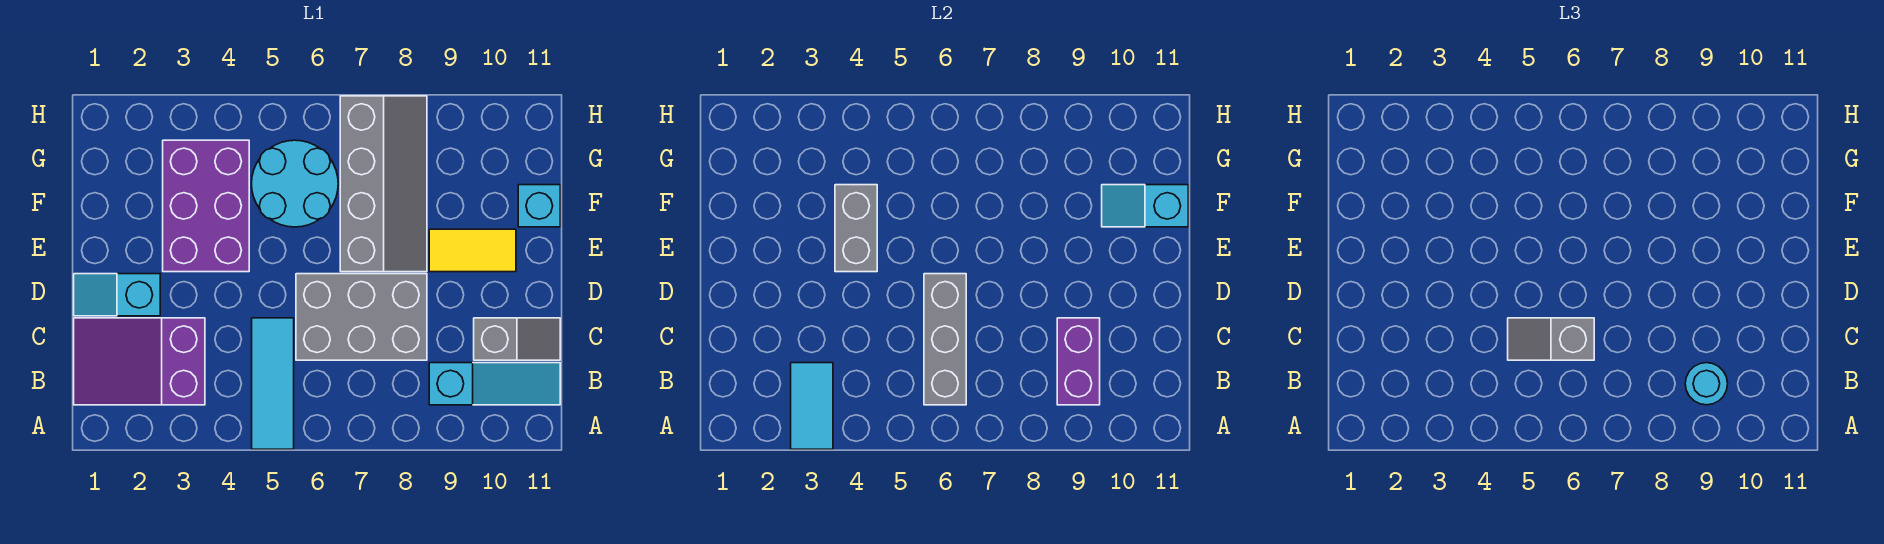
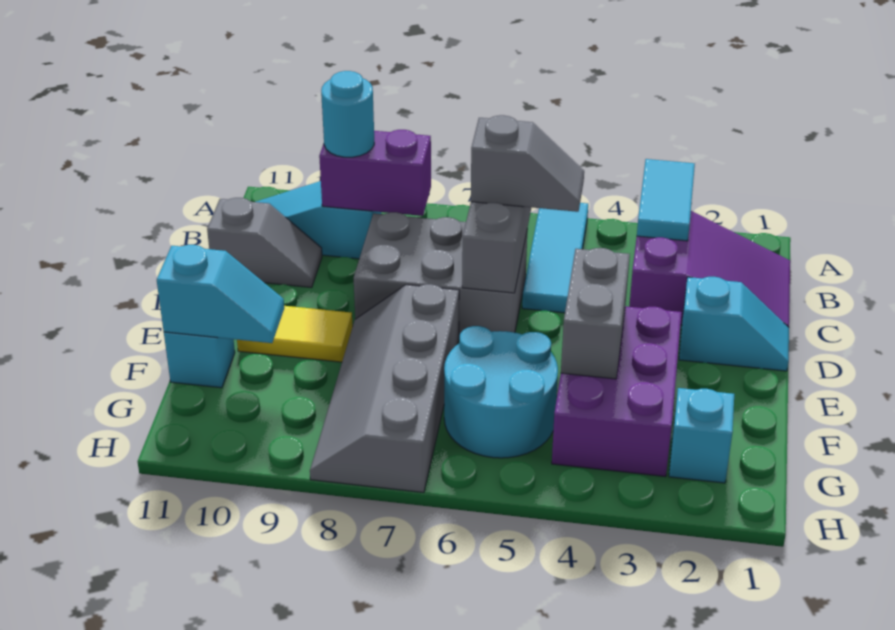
purple brick B9:C9 level 2 -> purple brick B8:B9 level 2
grey slope C10:C11 level 1 top 10 -> grey slope C10:C11 level 1 top 11
none -> cyan brick G2 level 1

